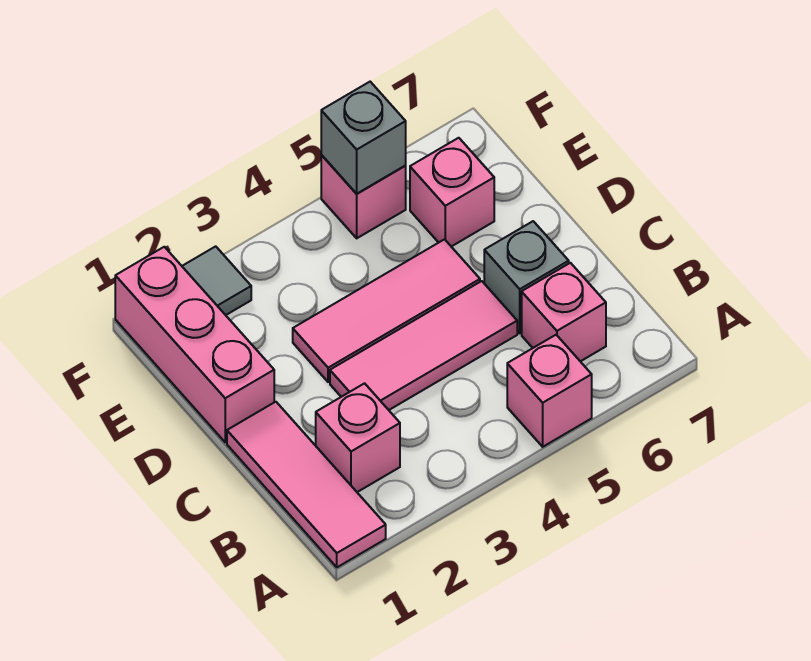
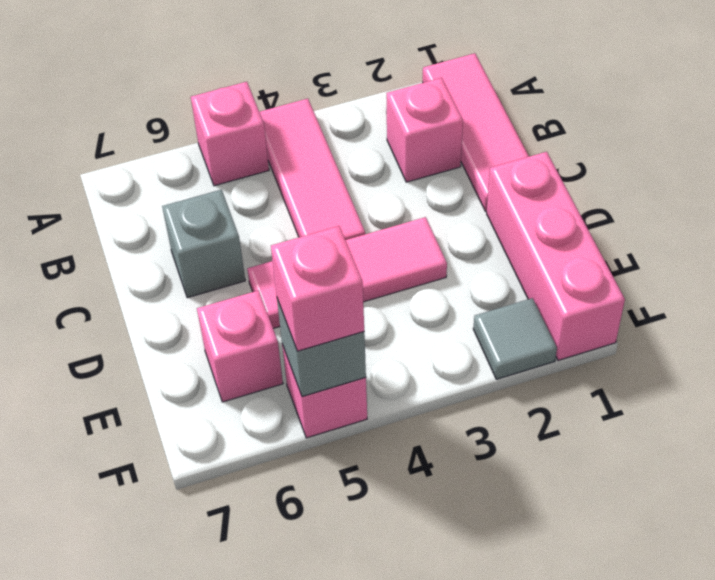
pink brick B6 level 1 -> pink brick F5 level 3
pink tile C3:C5 level 1 -> pink tile A4:C4 level 1

